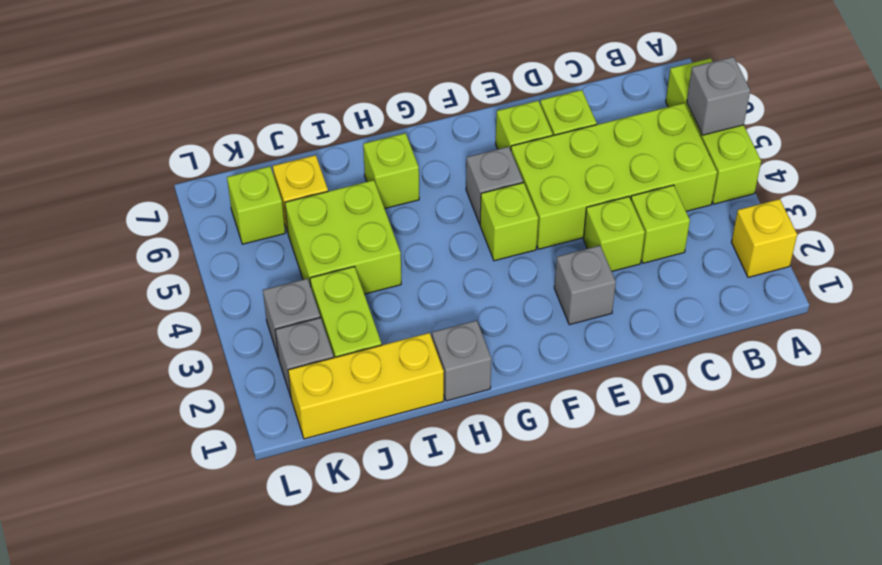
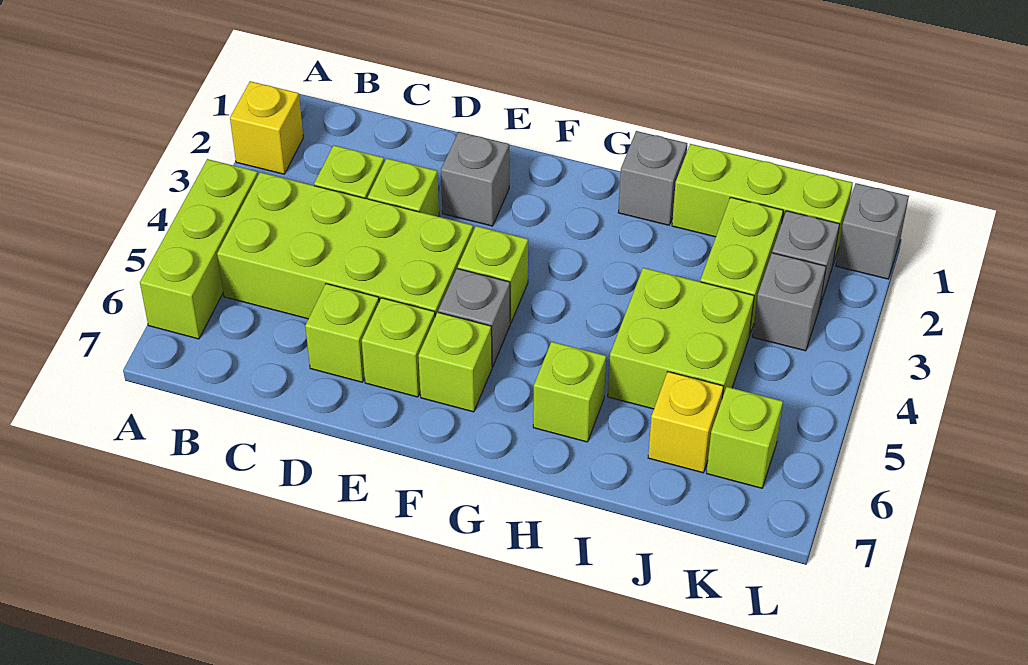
grey brick A5 level 2 -> grey brick L1 level 1
none -> lime brick F6 level 1
yellow brick I1:K1 level 1 -> lime brick I1:K1 level 1

